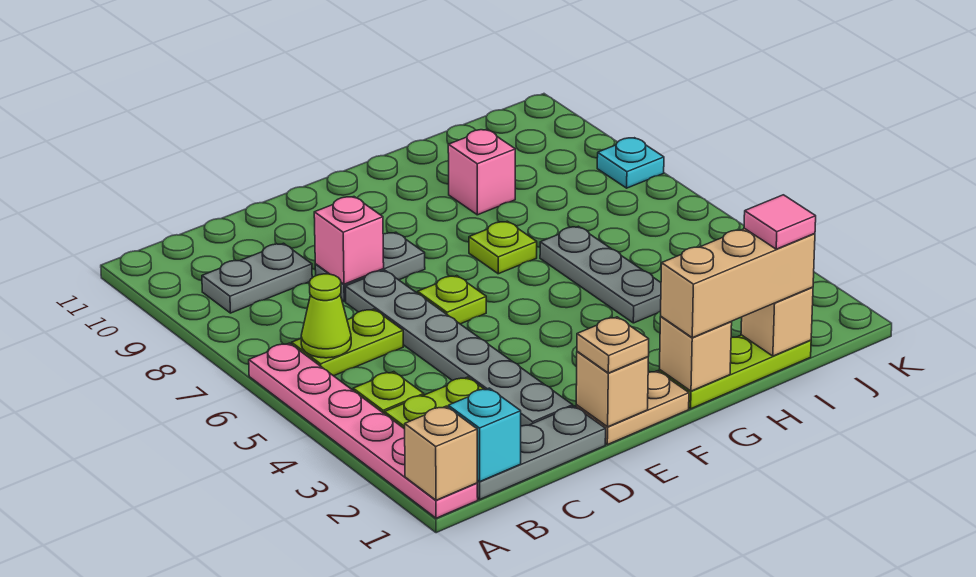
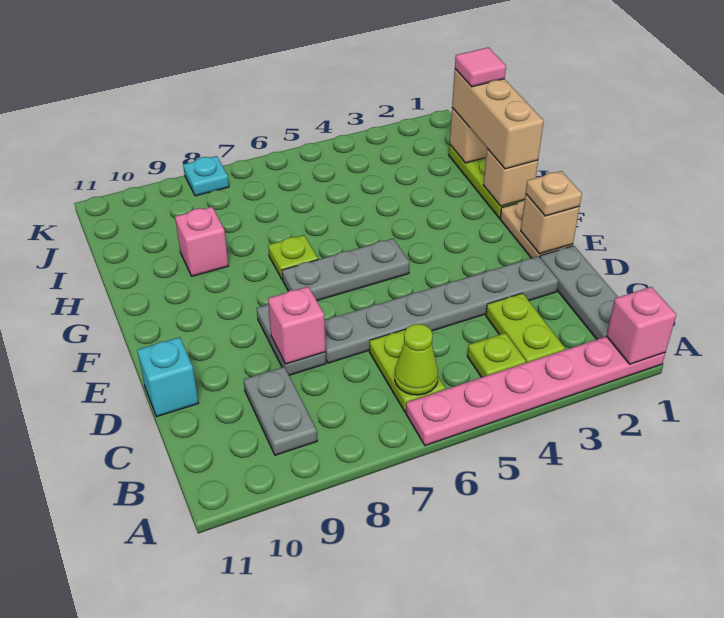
tan brick A1 level 2 -> pink brick A1 level 2
cyan brick B1 level 2 -> cyan brick D11 level 1
lime plate E6 level 1 -> none
grey plate H4:H6 level 1 -> grey plate F5:F7 level 1

